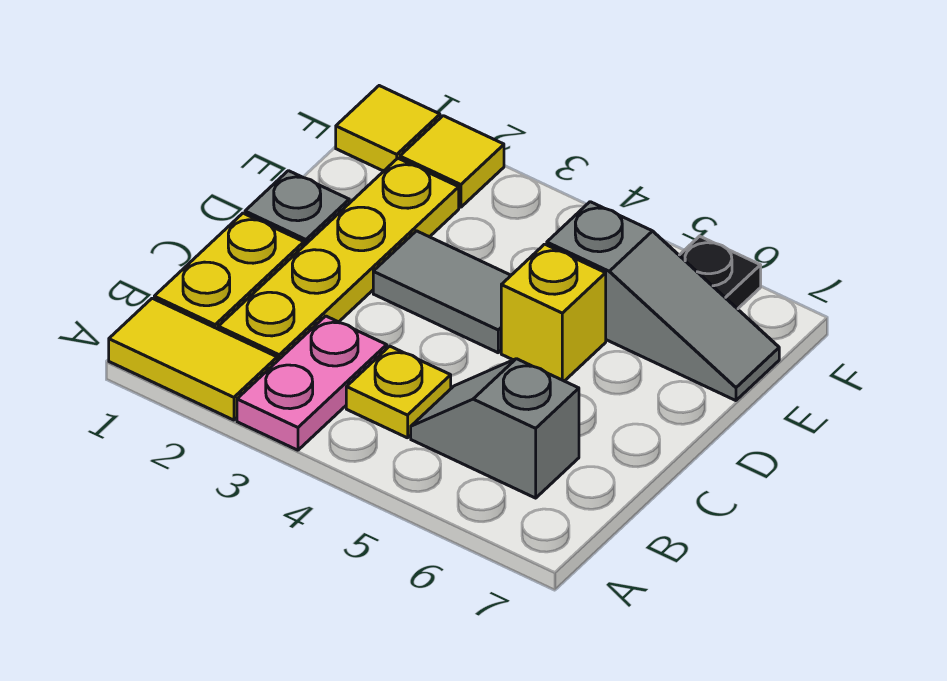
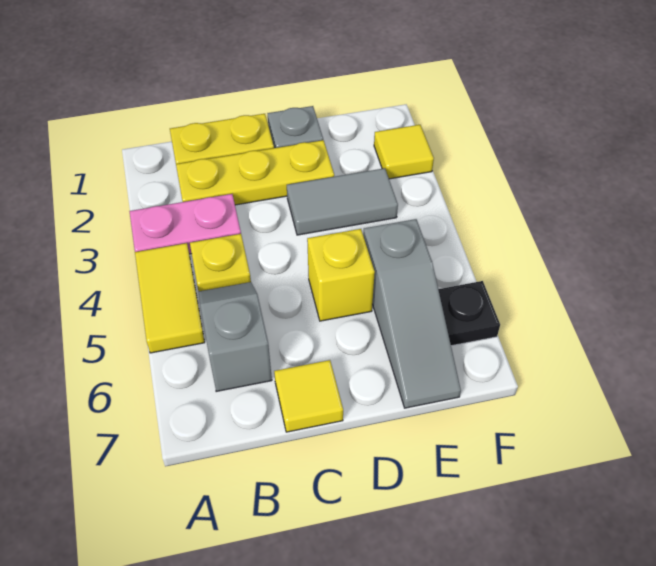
yellow tile A1:A2 level 1 -> yellow tile A4:A5 level 1
yellow plate B2:E2 level 1 -> yellow plate B2:D2 level 1
grey tile D3:D4 level 1 -> grey tile D3:E3 level 1
yellow tile F1 level 1 -> yellow tile C7 level 1

